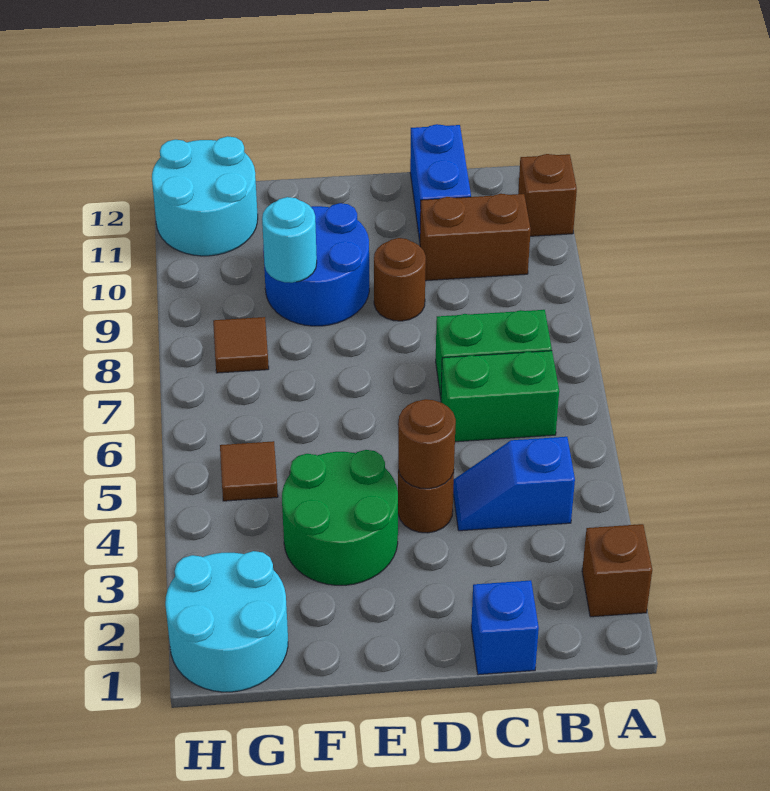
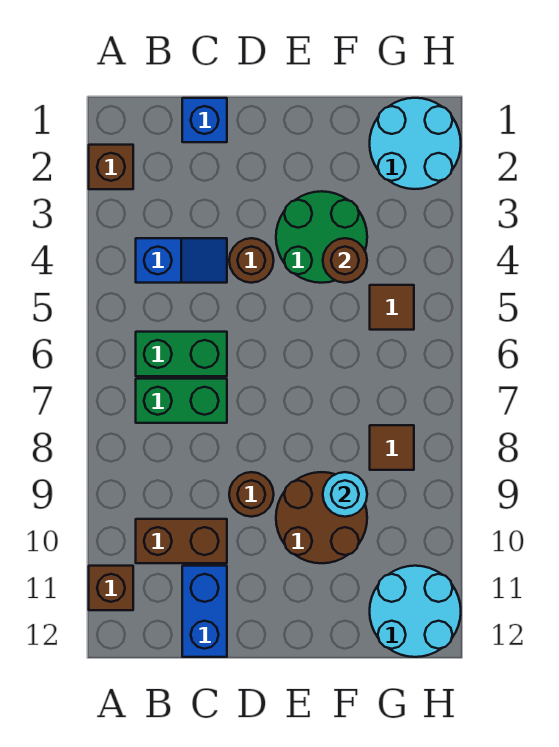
brown round brick D4 level 2 -> brown round brick F4 level 2
blue round brick E9:F10 level 1 -> brown round brick E9:F10 level 1

